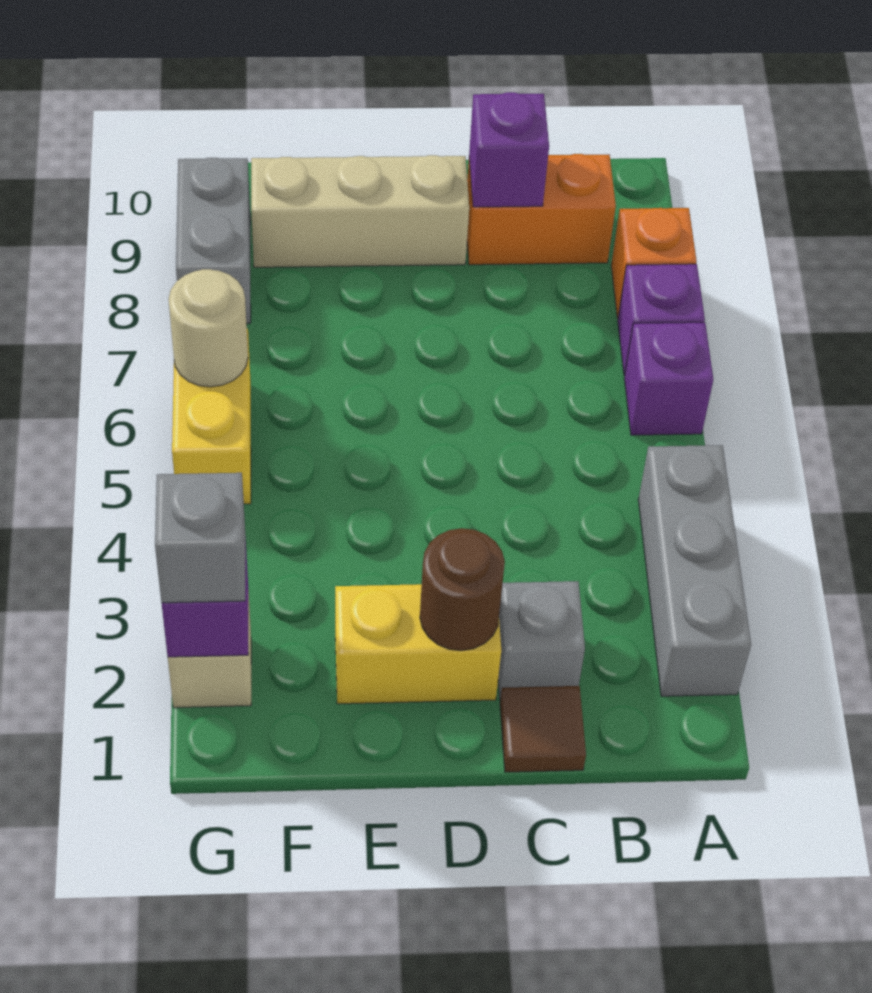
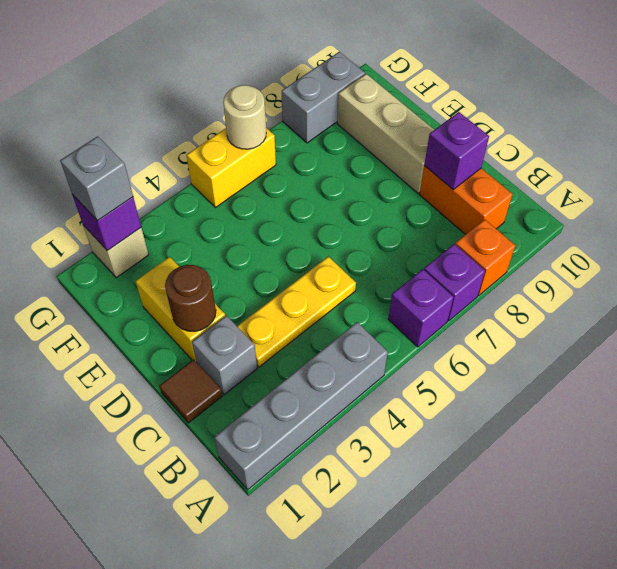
grey brick A2:A4 level 1 -> grey brick A1:A4 level 1
none -> yellow plate C3:C5 level 1

